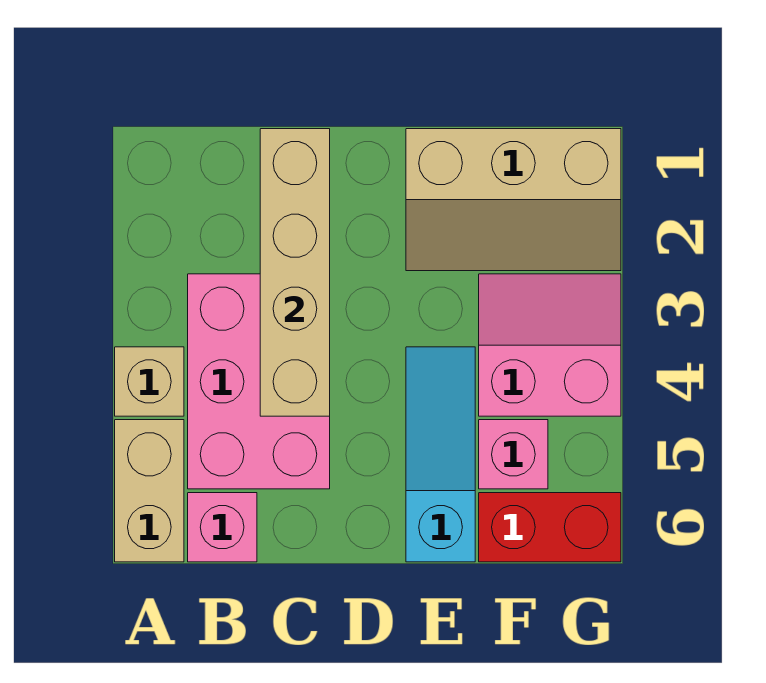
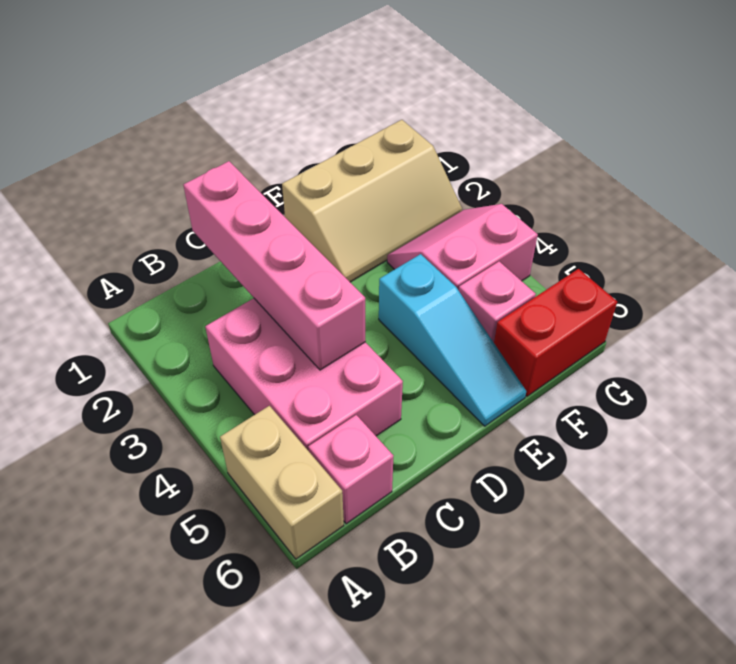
tan brick A4 level 1 -> none
tan brick C1:C4 level 2 -> pink brick C1:C4 level 2
cyan slope E4:E6 level 1 top 6 -> cyan slope E4:E6 level 1 top 4

